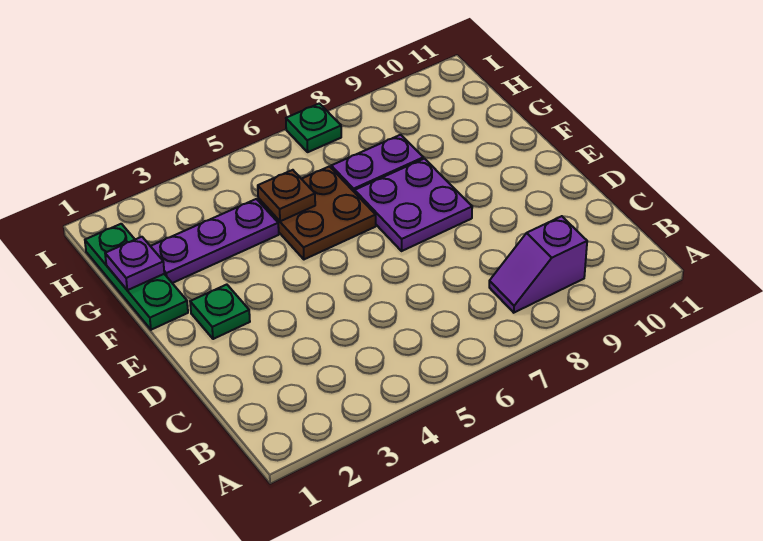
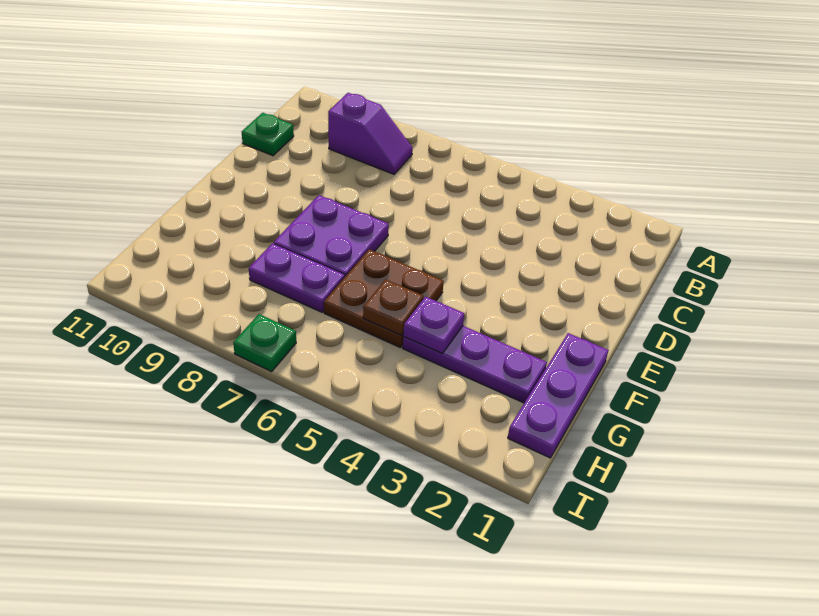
green plate E2 level 1 -> green plate C11 level 1
green plate F1:H1 level 1 -> purple plate F1:H1 level 1
purple plate G1 level 2 -> purple plate G4 level 2

